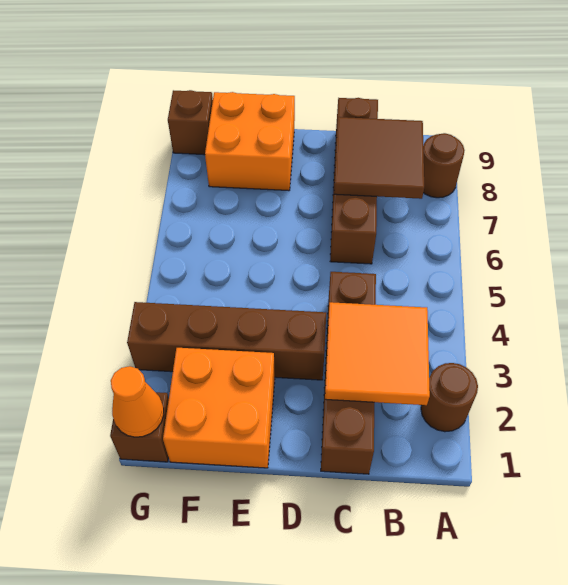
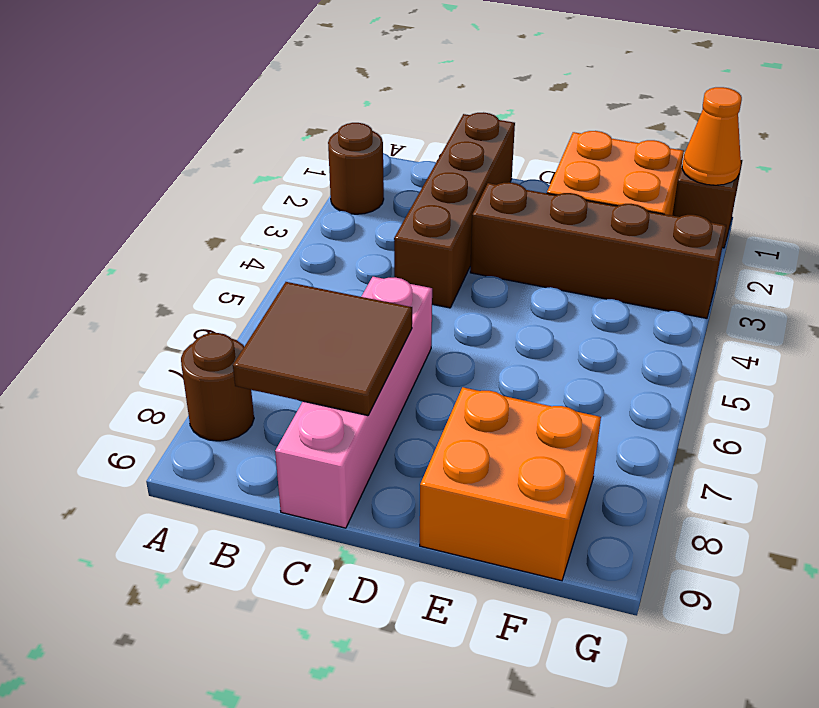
orange tile B2:C3 level 2 -> none
brown brick C6:C9 level 1 -> pink brick C6:C9 level 1
brown brick G9 level 1 -> none

